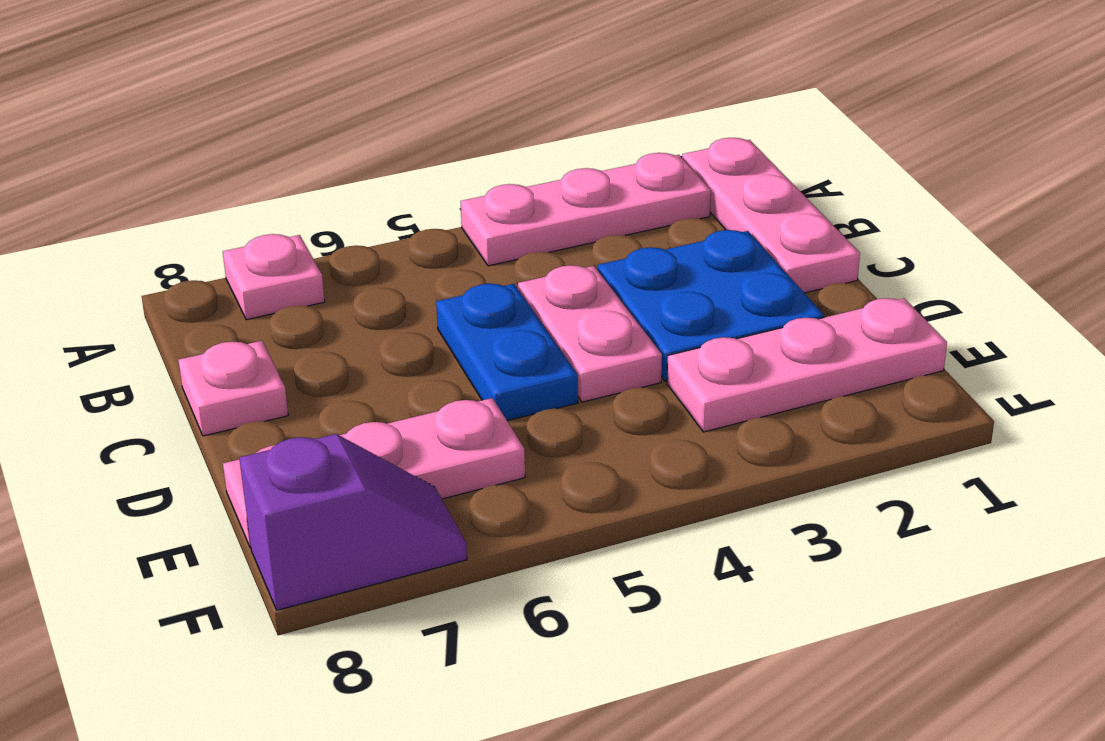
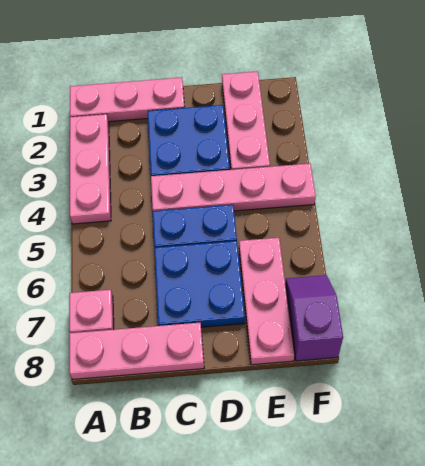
pink plate C4:D4 level 1 -> pink plate C4:F4 level 1
none -> blue plate C6:D7 level 1
pink plate C8 level 1 -> pink plate A8:C8 level 1

